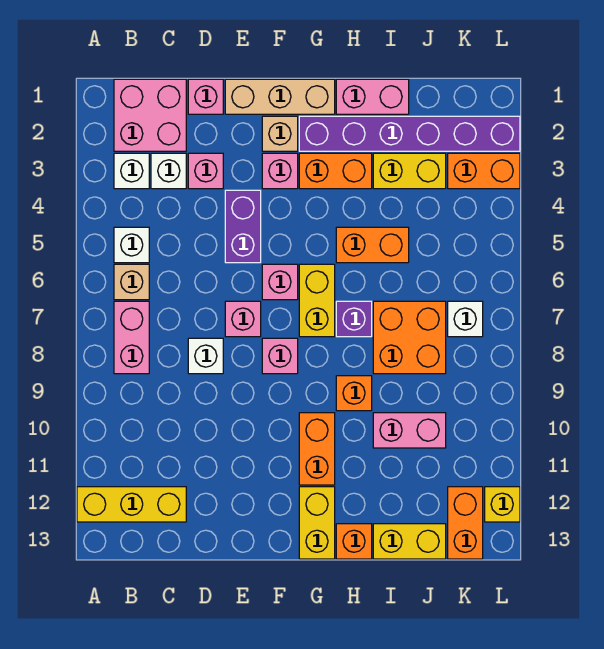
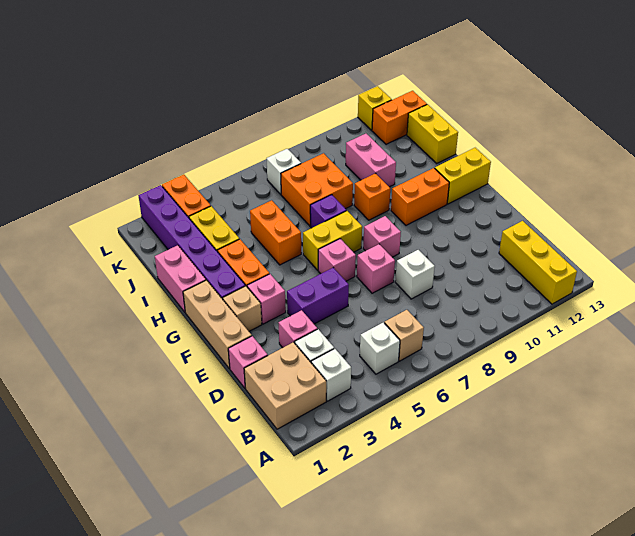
pink brick B1:C2 level 1 -> tan brick B1:C2 level 1
pink brick B7:B8 level 1 -> none
orange brick H13 level 1 -> none

